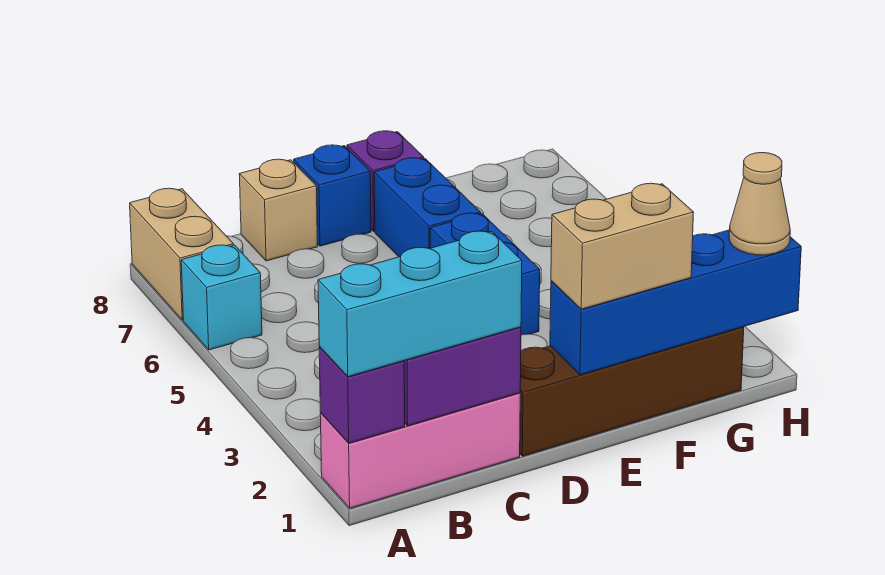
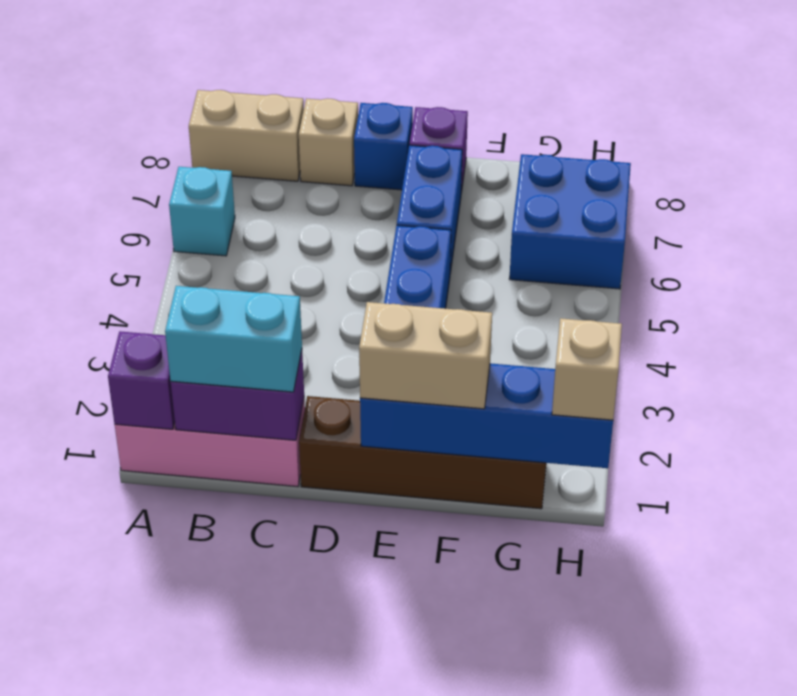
cyan brick A1:C1 level 3 -> cyan brick B1:C1 level 3
tan brick A7:A8 level 1 -> tan brick A8:B8 level 1
none -> blue brick G6:H7 level 1
tan cone H1 level 3 -> tan brick H1 level 3

